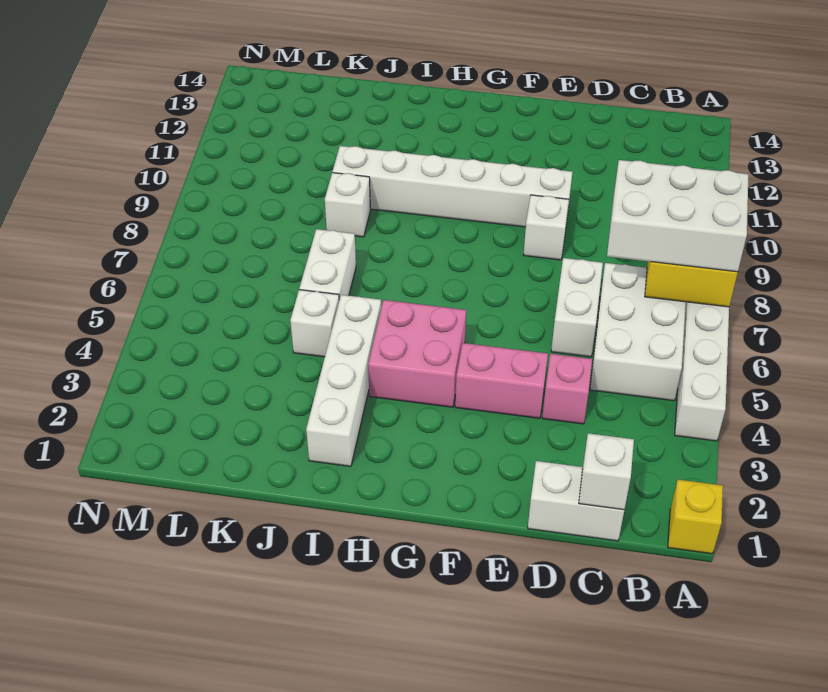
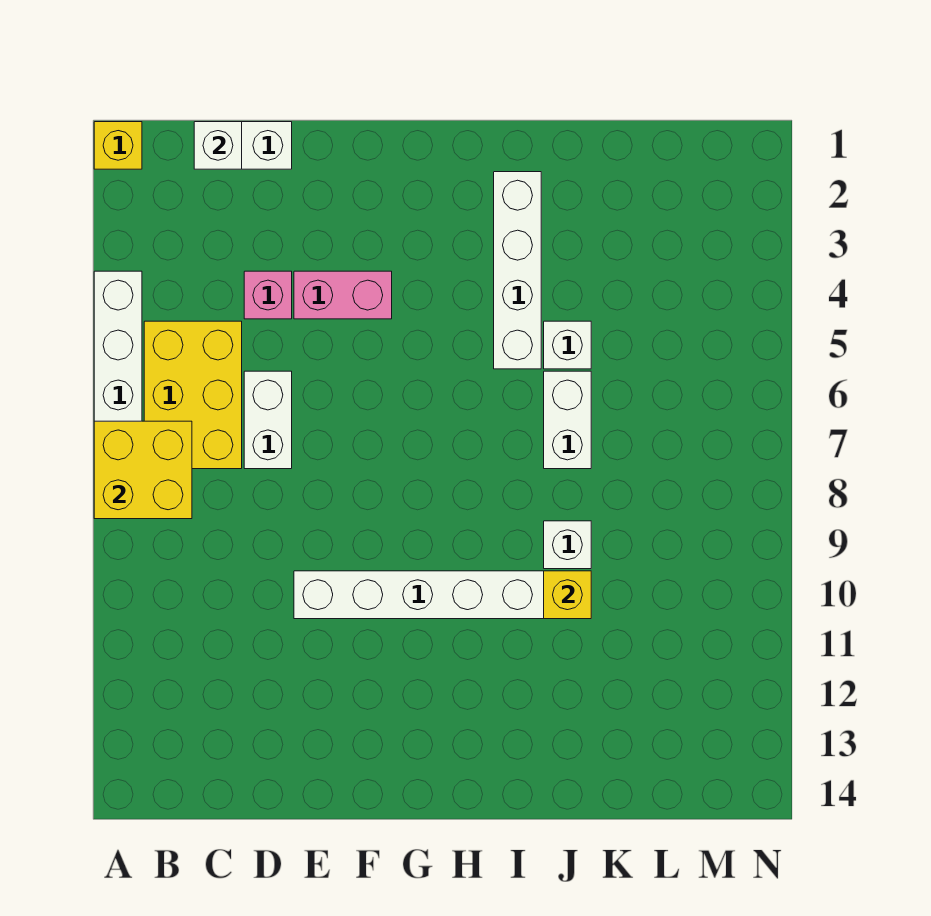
white brick A7:C8 level 3 -> none
white brick B5:C7 level 1 -> yellow brick B5:C7 level 1
white brick E9 level 1 -> none
pink brick G4:H5 level 1 -> none
none -> yellow brick J10 level 2

